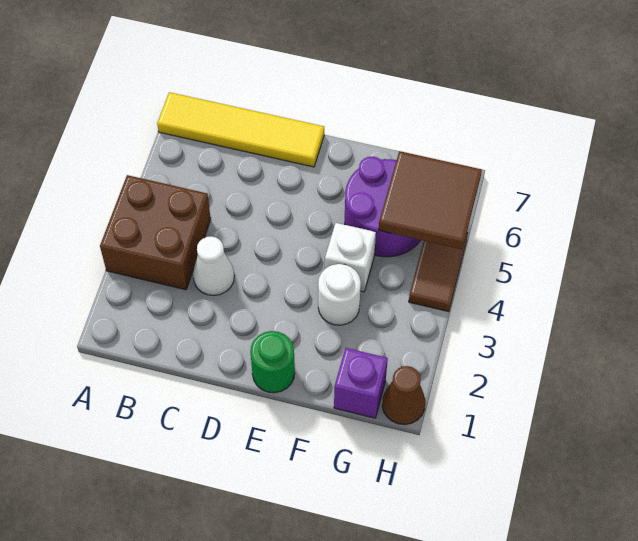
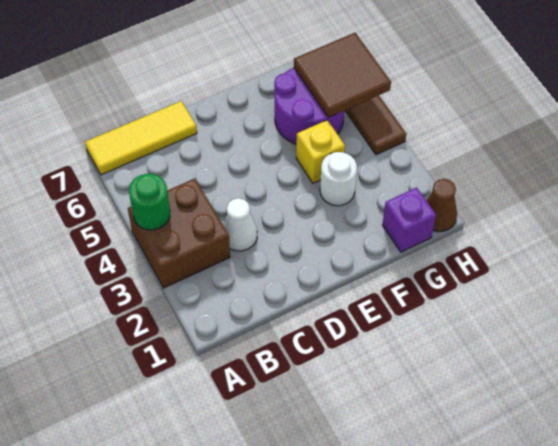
yellow tile A7:D7 level 1 -> yellow tile A7:C7 level 1
green round brick E1 level 1 -> green round brick A4 level 2
white brick F4 level 1 -> yellow brick F4 level 1

